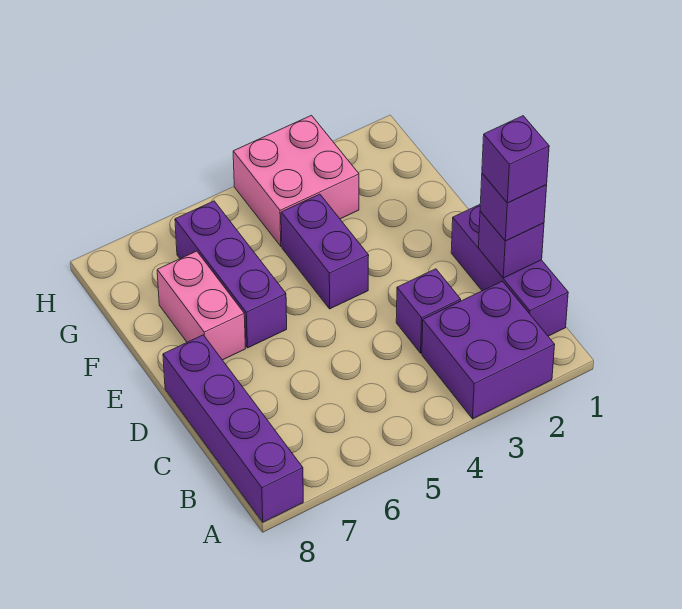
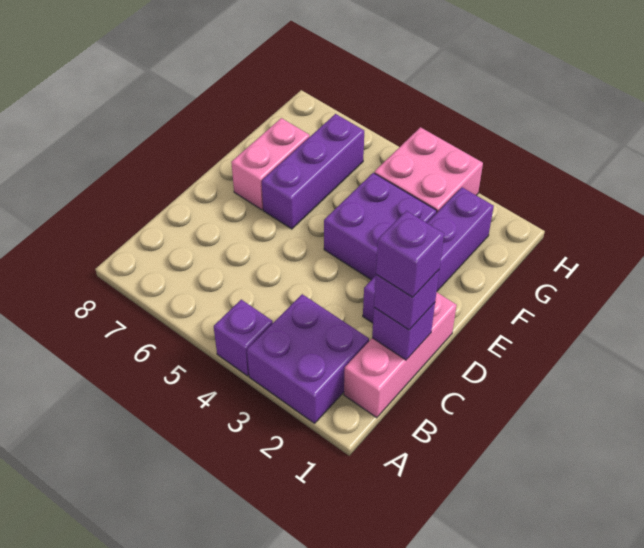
purple brick A8:D8 level 1 -> purple brick D2:G2 level 1
purple brick B1:D1 level 1 -> pink brick B1:D1 level 1
purple brick C3 level 1 -> purple brick A4 level 1
purple brick E4:F4 level 1 -> purple brick E3:F4 level 1

